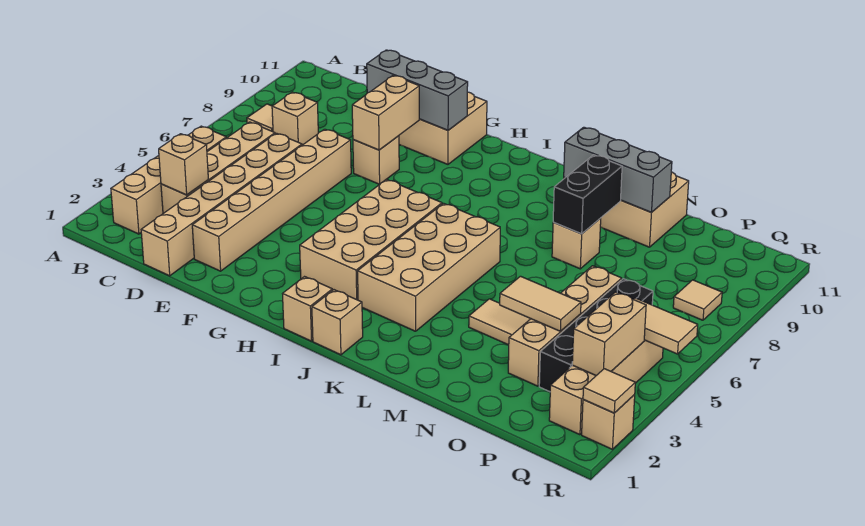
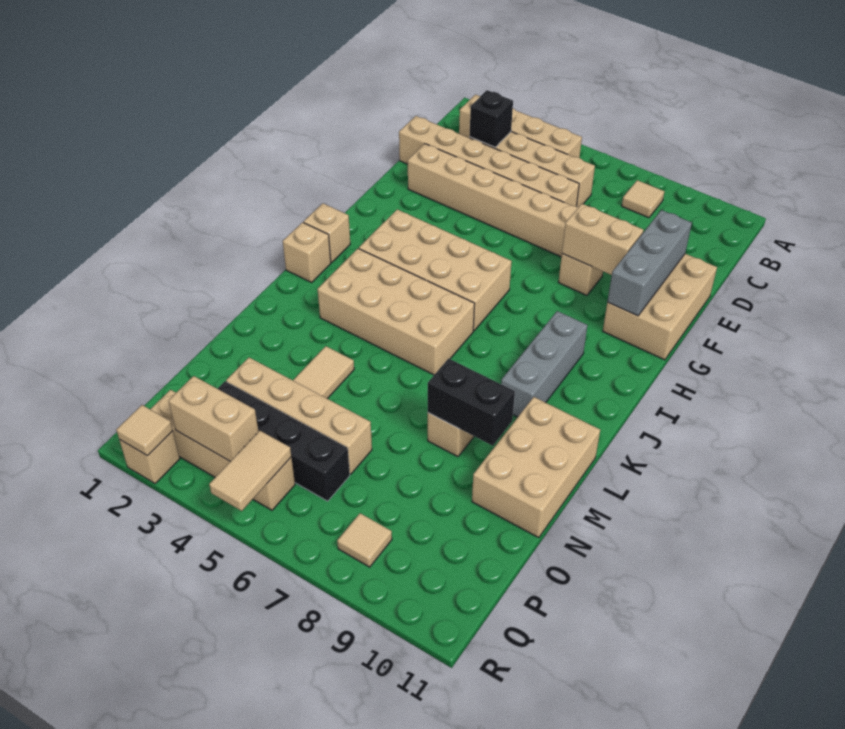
tan brick C3 level 2 -> black brick C3 level 2
tan brick C8 level 1 -> none
grey brick L10:N10 level 2 -> grey brick I9:K9 level 1
tan tile N4:O4 level 2 -> none

